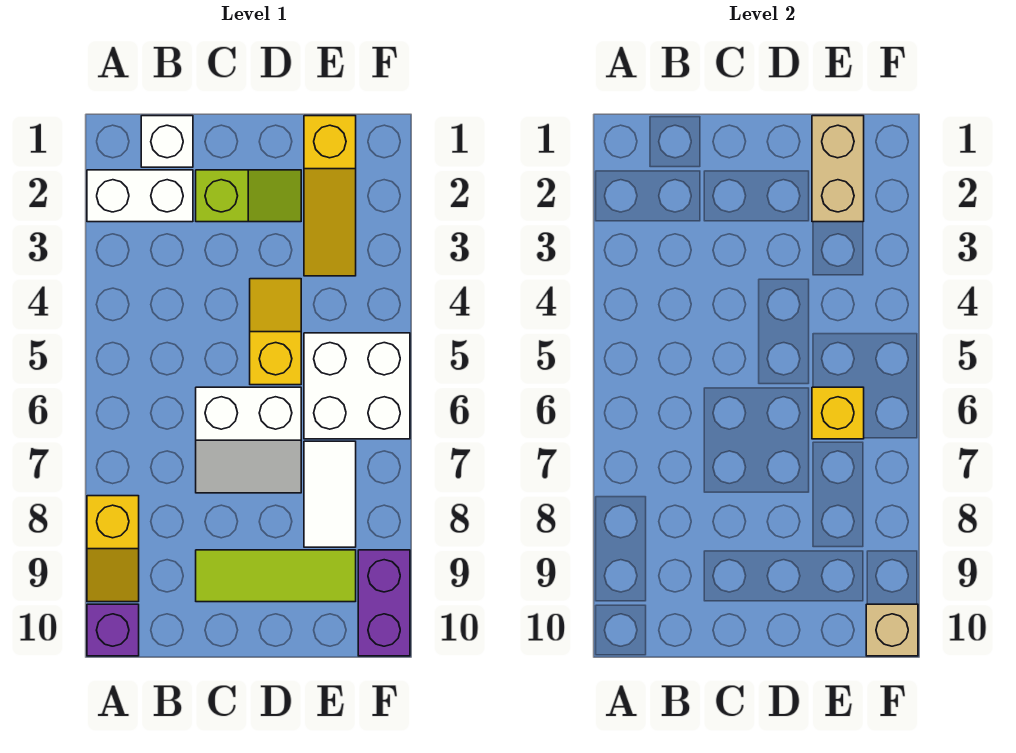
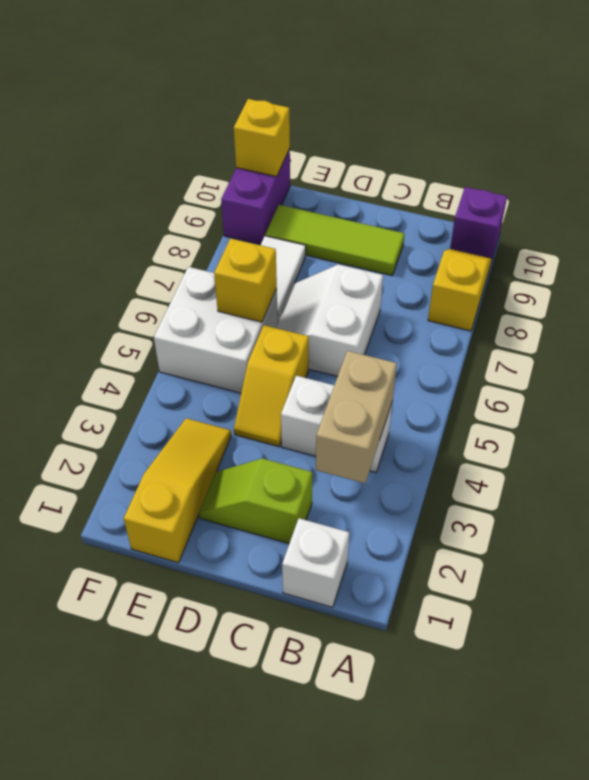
white brick A2:B2 level 1 -> white brick B4:C4 level 1
white slope C6:D7 level 1 top 6 -> white slope C6:D7 level 1 top C
tan brick E1:E2 level 2 -> tan brick B3:B4 level 2
tan brick F10 level 2 -> yellow brick F10 level 2

